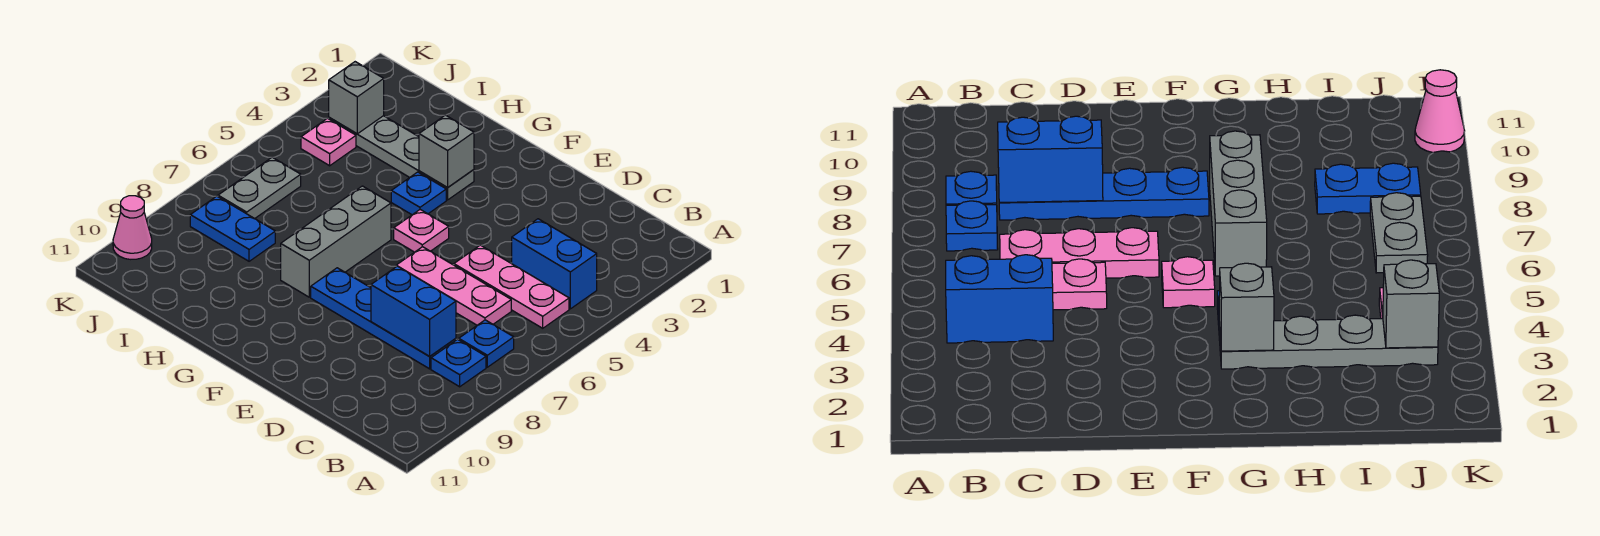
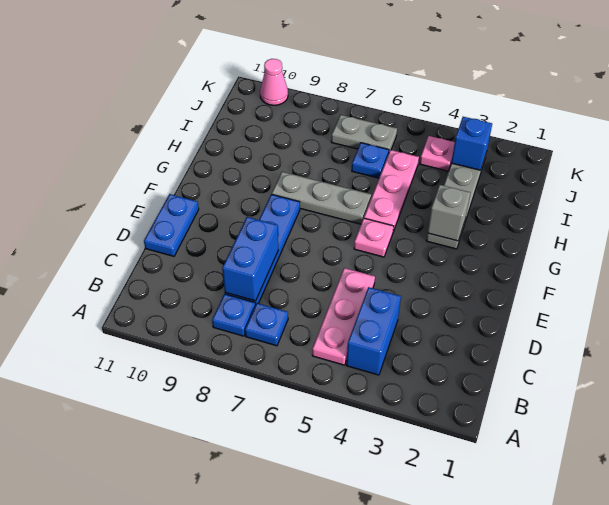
pink plate C6:E6 level 1 -> pink plate G5:I5 level 1
blue plate G4 level 1 -> blue plate I6 level 1
grey brick G6:G8 level 1 -> grey plate G6:G8 level 1
blue plate I8:J8 level 1 -> blue plate D11:E11 level 1
grey brick J3 level 2 -> blue brick J3 level 2

